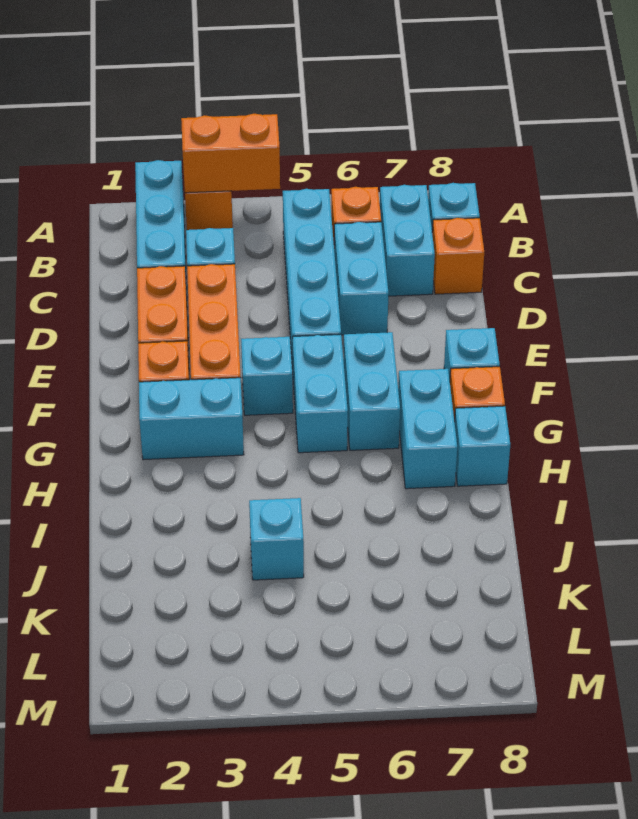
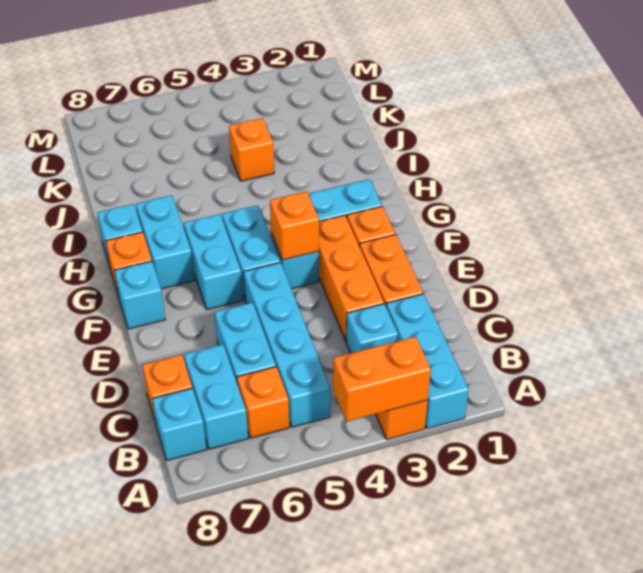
none -> orange brick F4 level 2
cyan brick J4 level 1 -> orange brick J4 level 1

